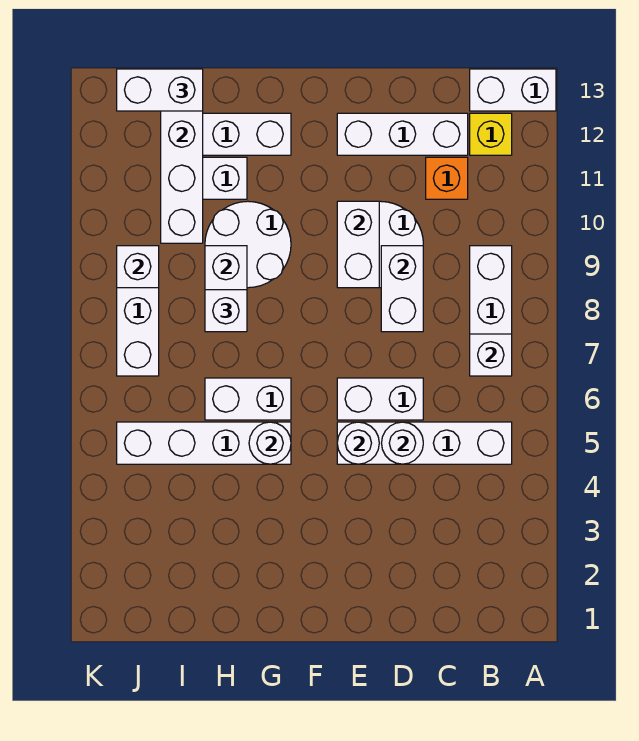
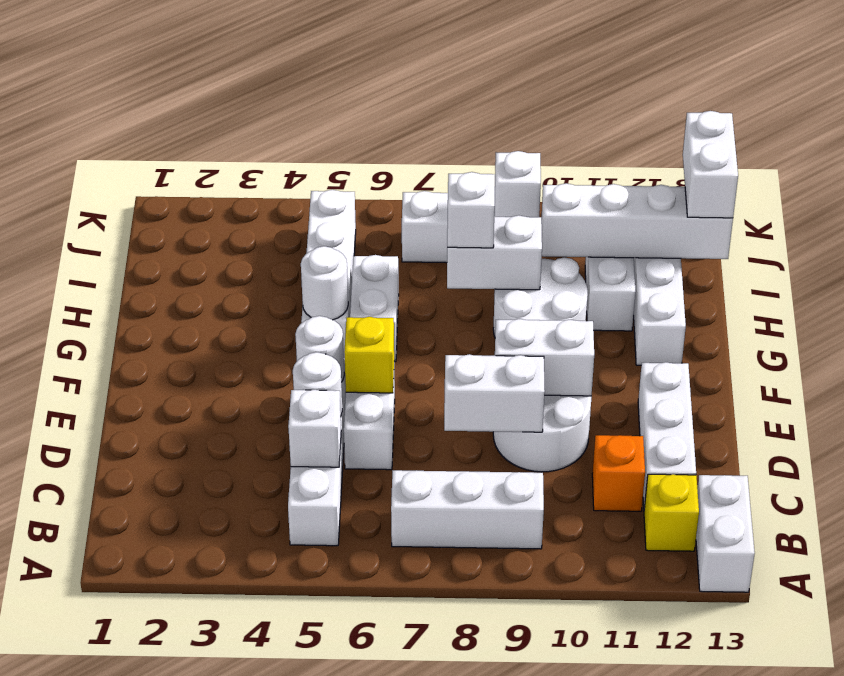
white brick B7 level 2 -> white brick C5 level 2
none -> yellow brick E6 level 2

